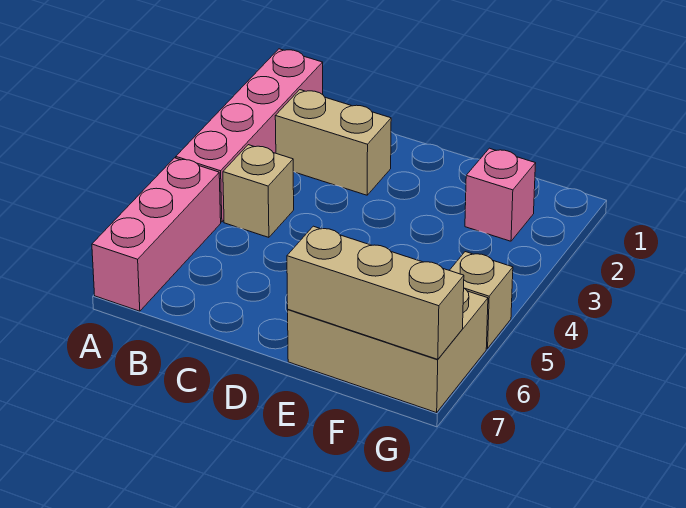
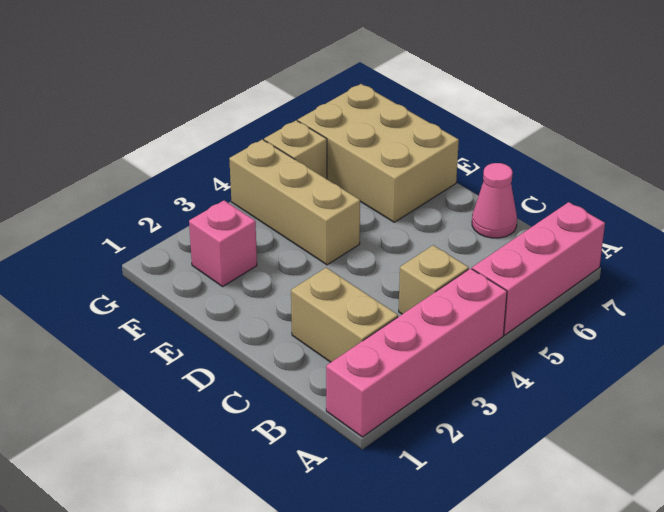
none -> pink cone C7 level 1
tan brick E7:G7 level 2 -> tan brick E4:G4 level 1

